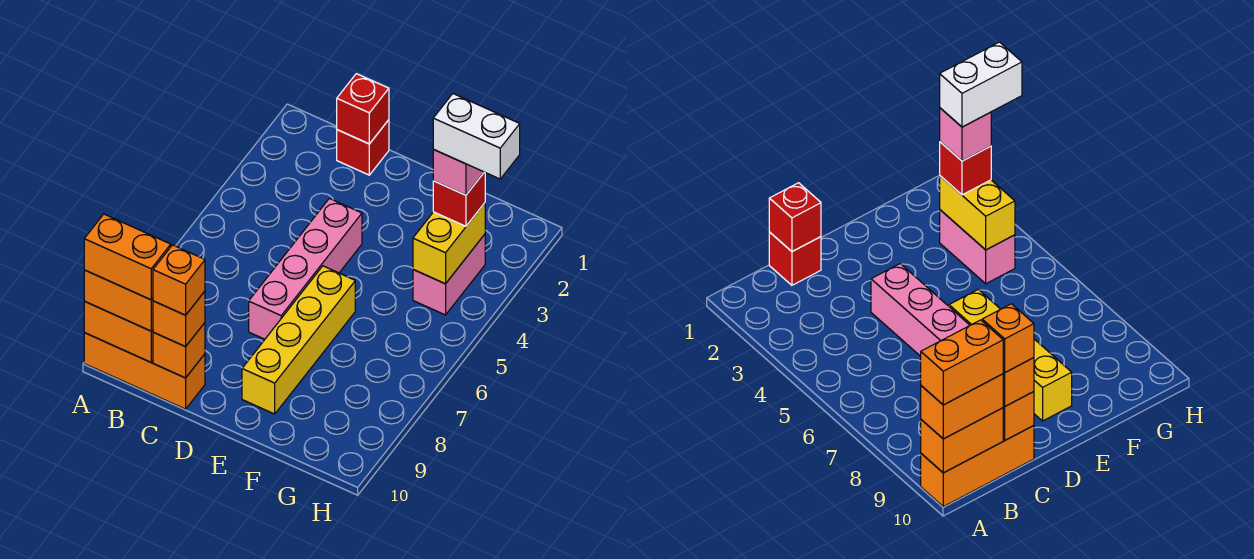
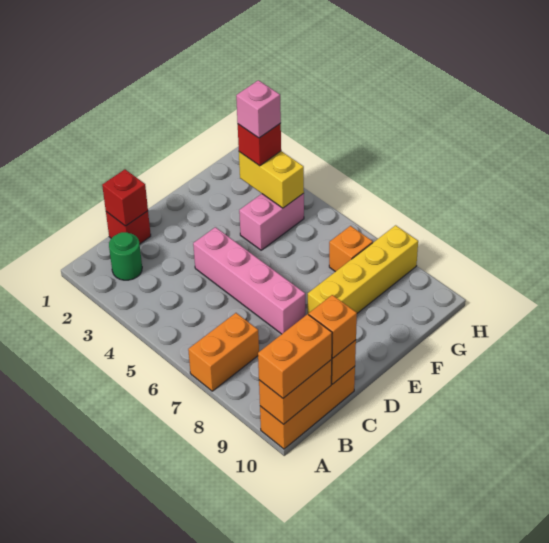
orange brick A10:B10 level 4 -> orange brick A7:B7 level 1
none -> green round brick B2 level 1
orange brick C10 level 4 -> orange brick G7 level 1
yellow brick E6:E9 level 1 -> yellow brick E8:H8 level 1
pink brick G3:G4 level 1 -> pink brick F4:G4 level 1
white brick G3:H3 level 5 -> none

